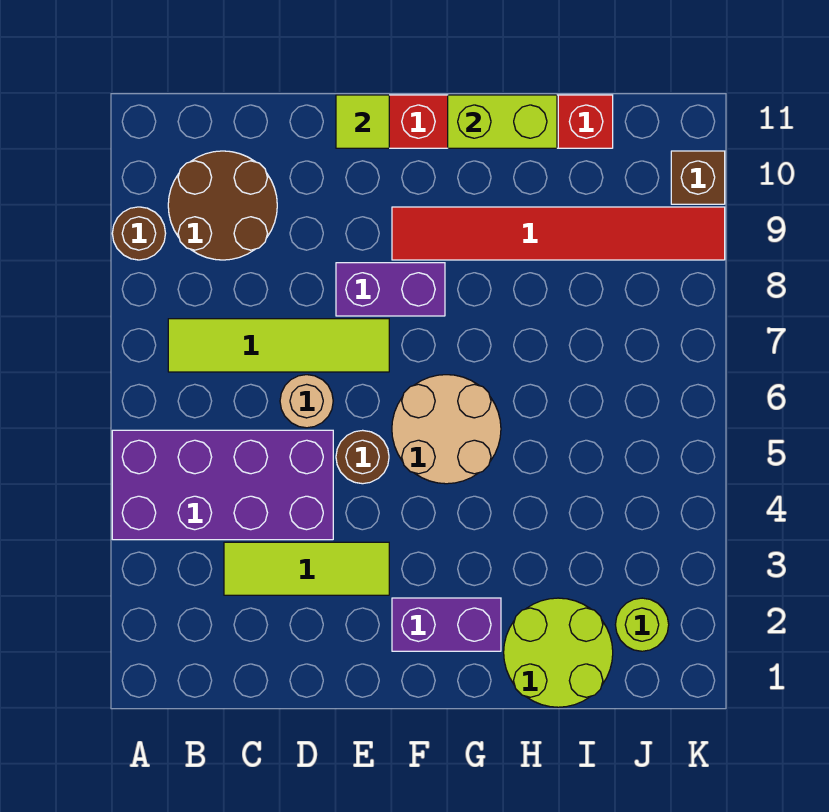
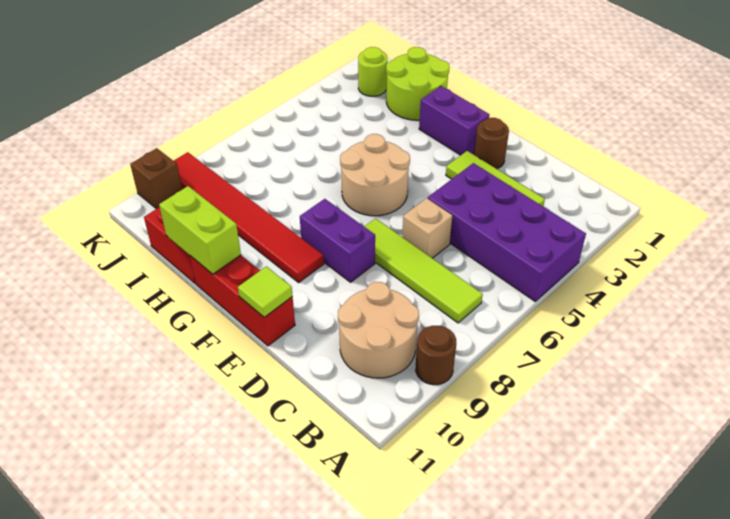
brown round brick B9:C10 level 1 -> tan round brick B9:C10 level 1
tan round brick D6 level 1 -> tan brick D6 level 1
brown round brick E5 level 1 -> brown round brick E2 level 1

